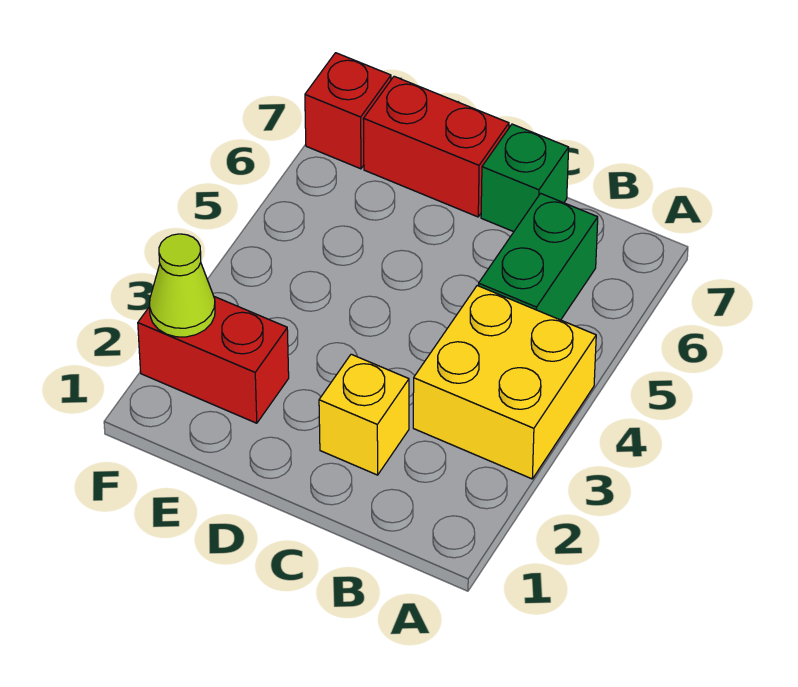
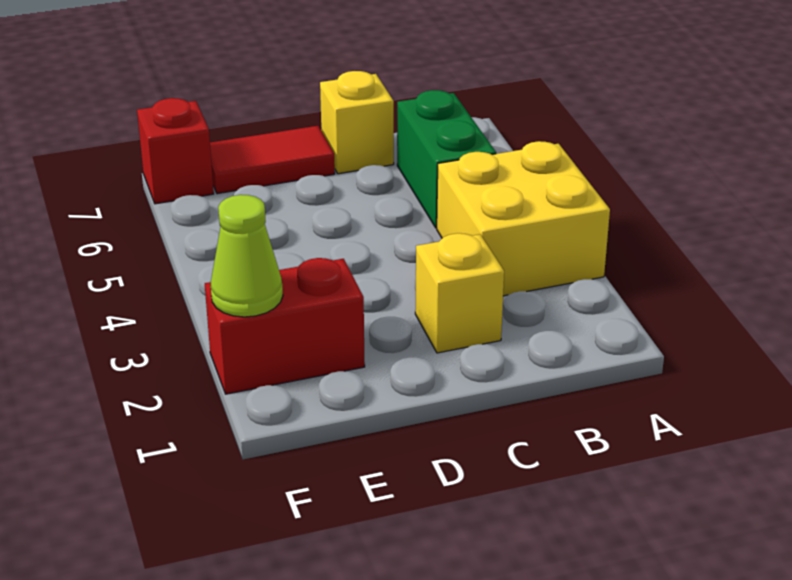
green brick C7 level 1 -> yellow brick C7 level 1
red brick D7:E7 level 1 -> red tile D7:E7 level 1

